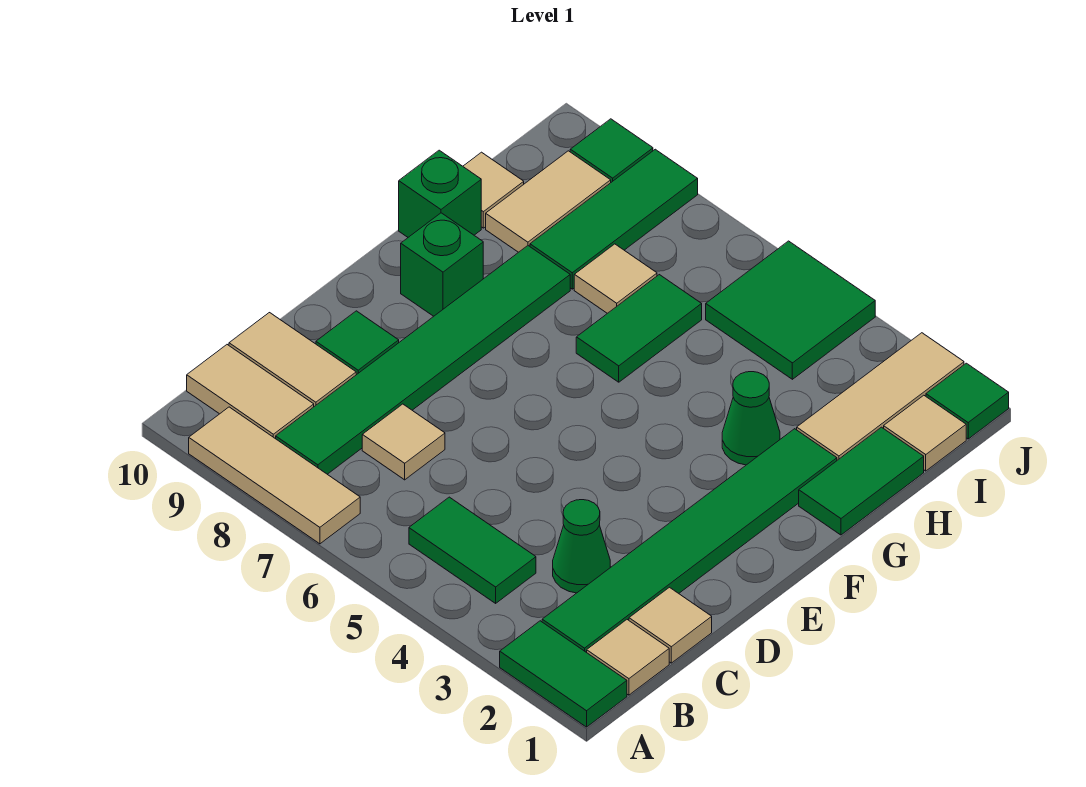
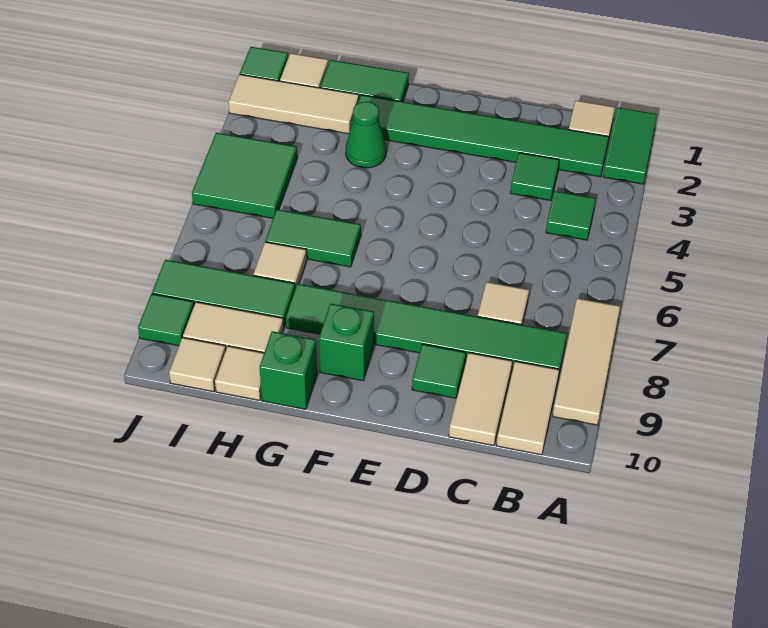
green tile B4:B5 level 1 -> green tile B4 level 1
tan tile C1 level 1 -> tan tile I10 level 1
green cone C3 level 1 -> green tile C3 level 1

